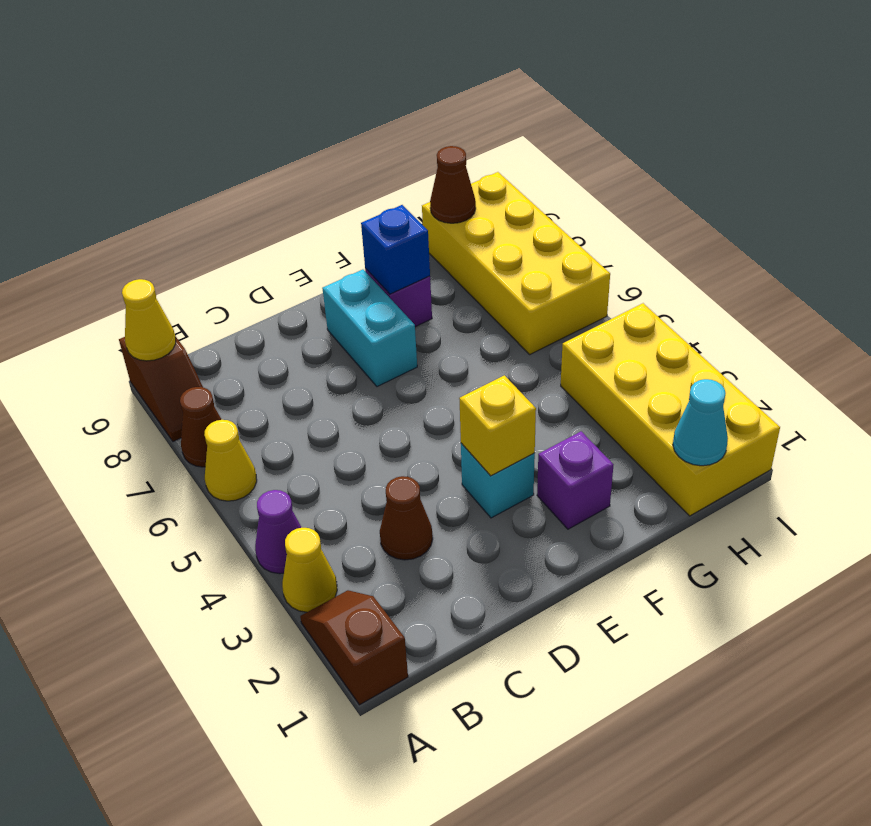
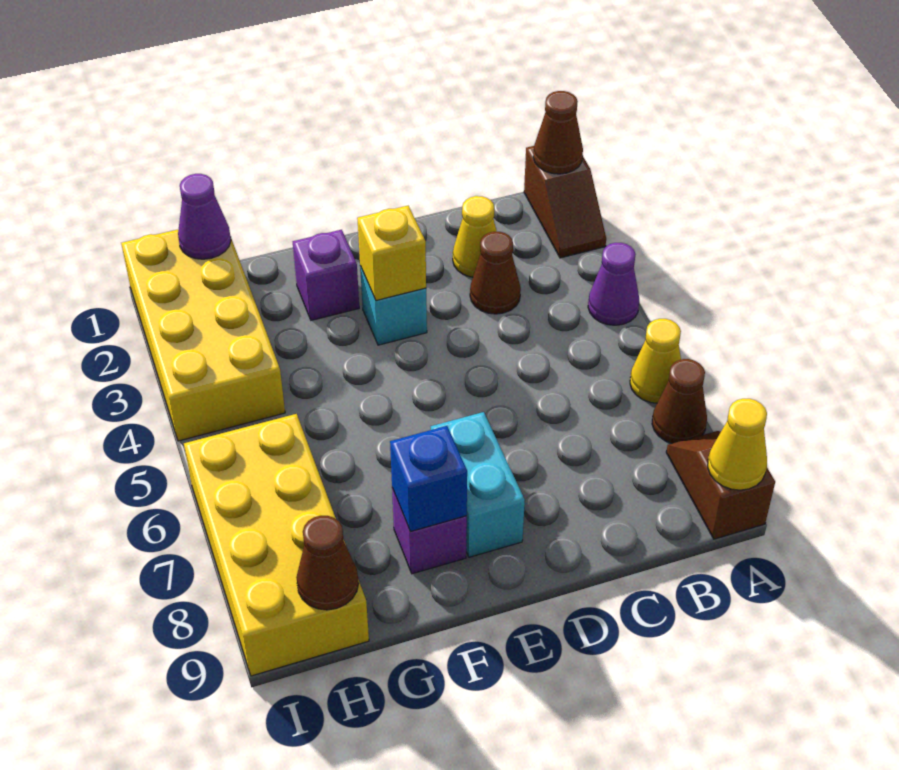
none -> brown cone A1 level 2
yellow cone A3 level 1 -> yellow cone C2 level 1
cyan cone H1 level 2 -> purple cone H1 level 2

